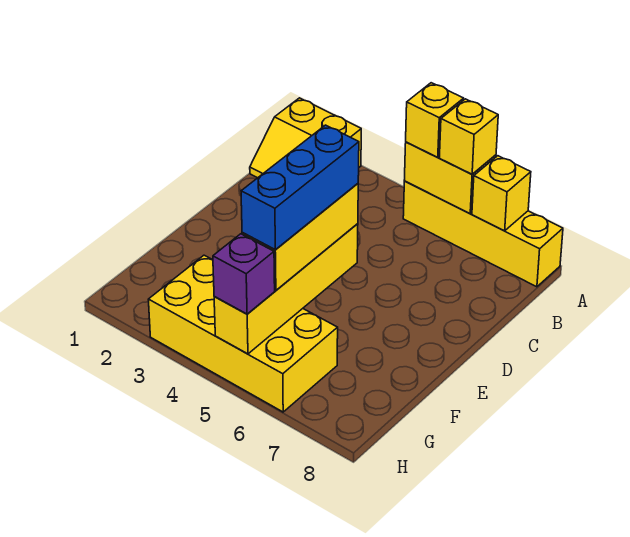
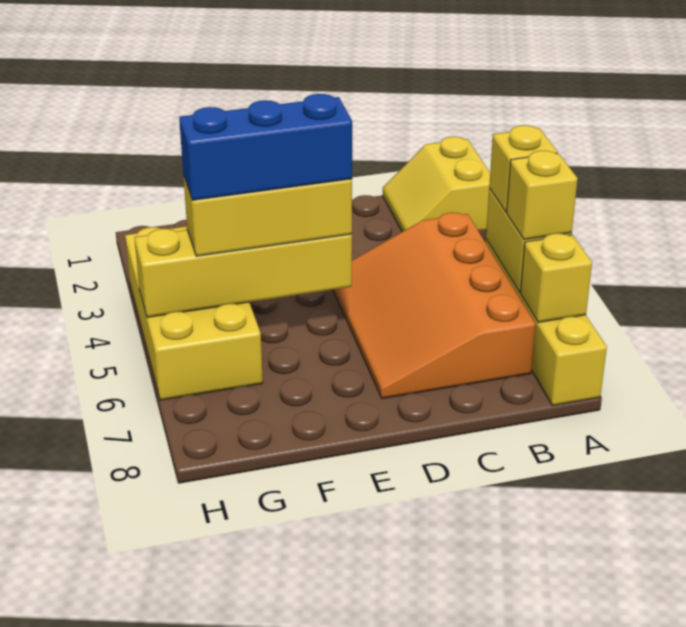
none -> orange slope B4:D7 level 1 top B
purple brick H5 level 3 -> none

